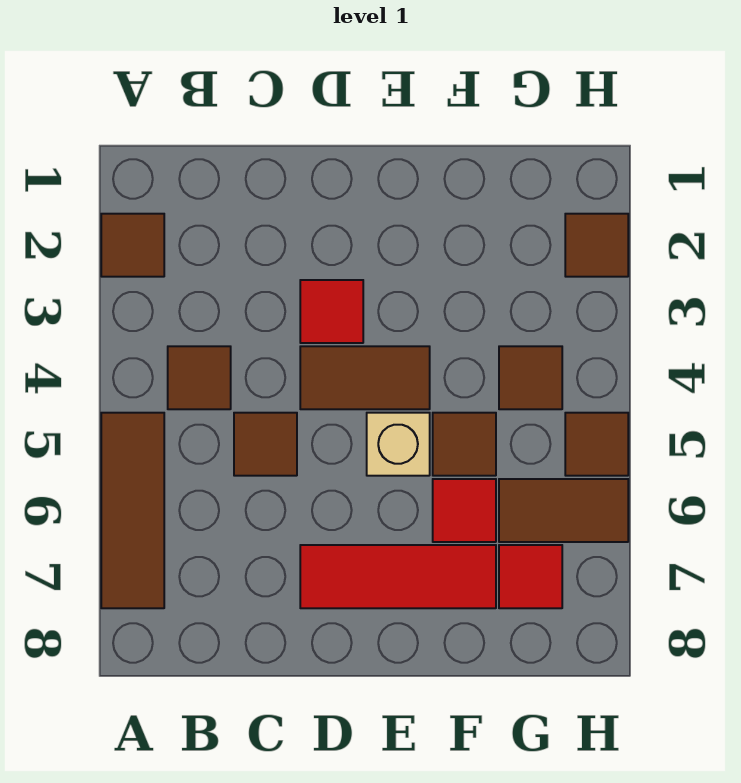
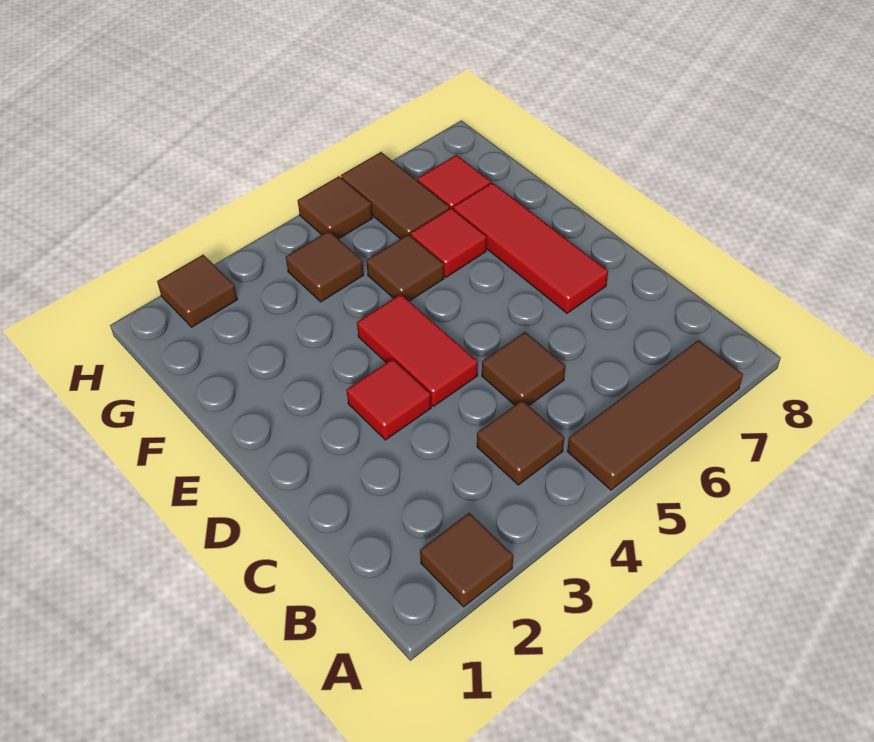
brown tile D4:E4 level 1 -> red tile D4:E4 level 1
tan brick E5 level 1 -> none

